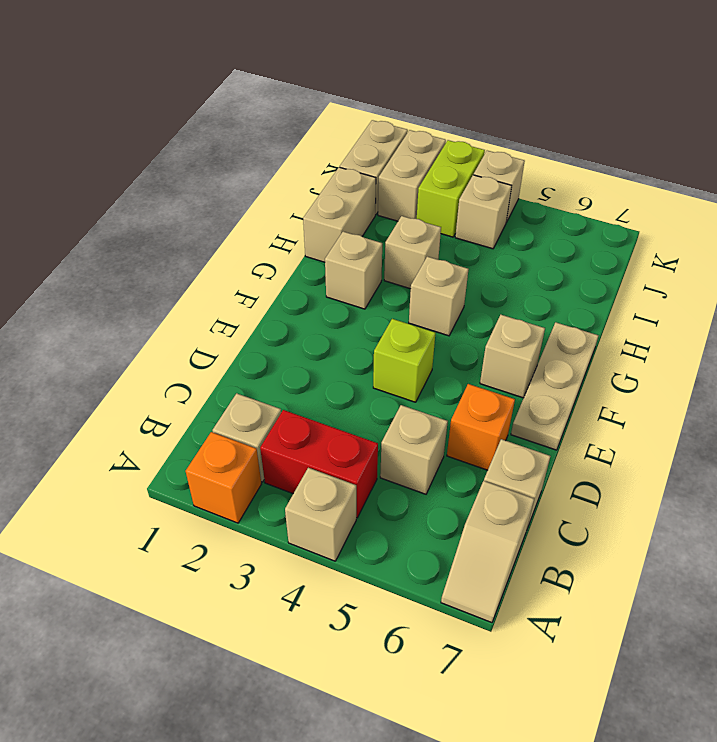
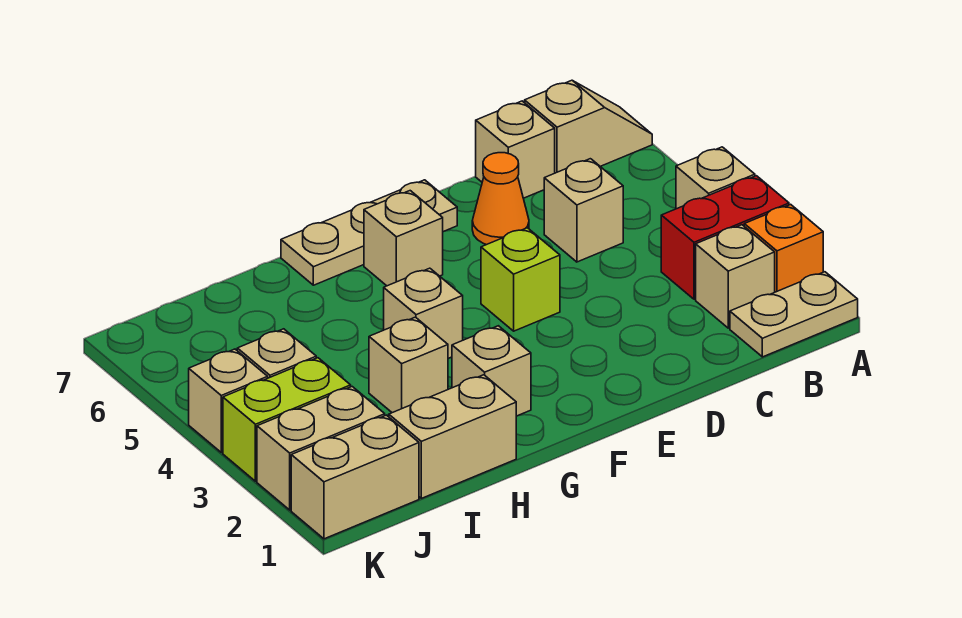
none -> tan plate A1:B1 level 1
red brick B3:B4 level 1 -> red brick A3:B3 level 1
orange brick D6 level 1 -> orange cone D6 level 1

